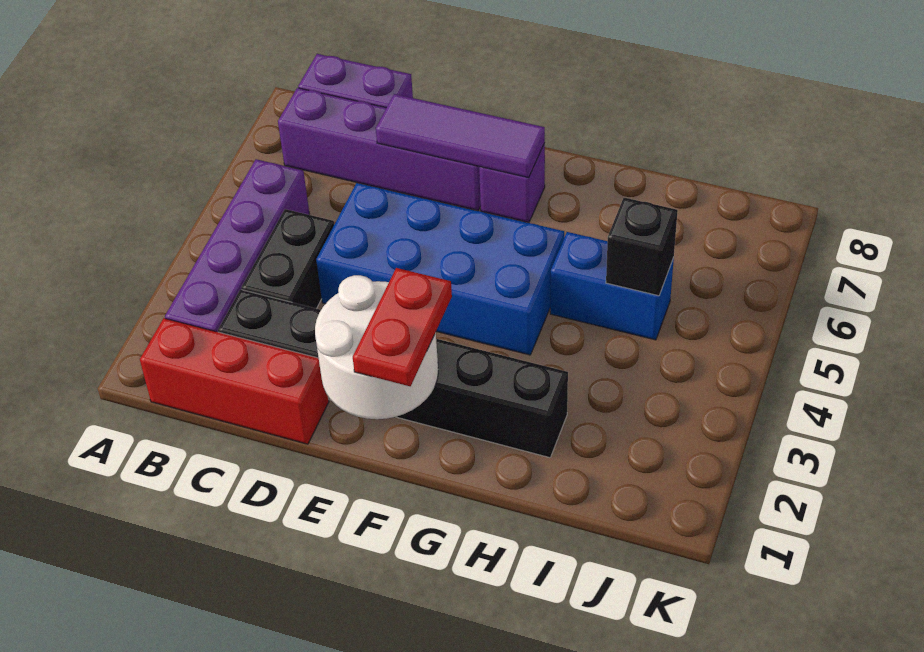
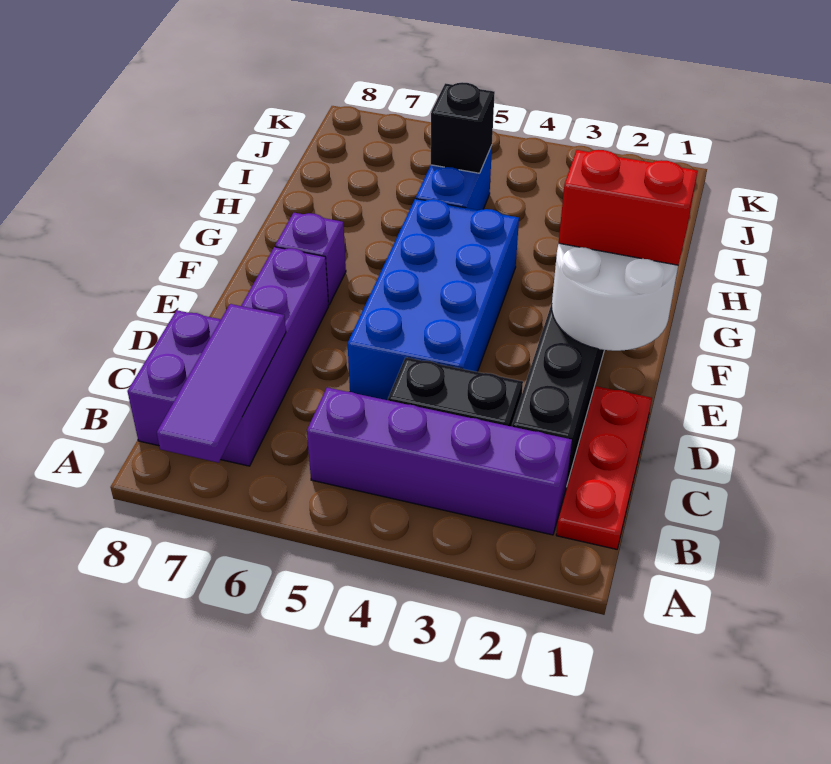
red brick B1:D1 level 1 -> red plate B1:D1 level 1
purple tile D7:F7 level 2 -> purple tile A7:C7 level 2
red plate F1:F2 level 3 -> red brick F1:F2 level 3

